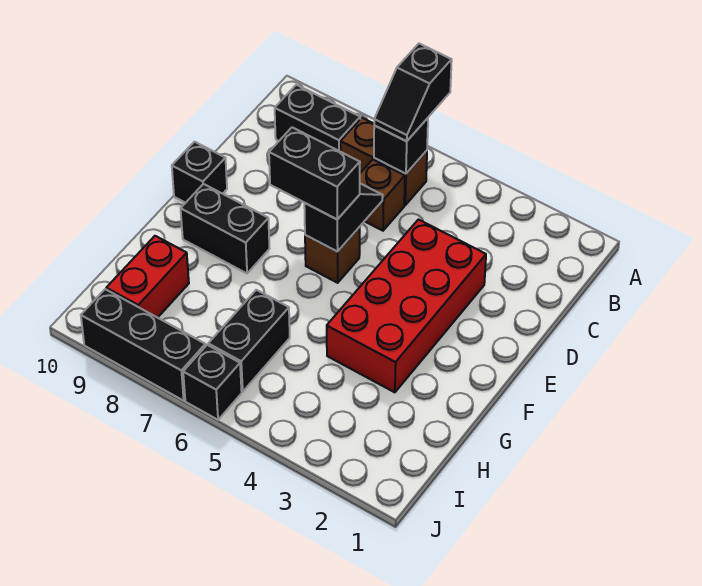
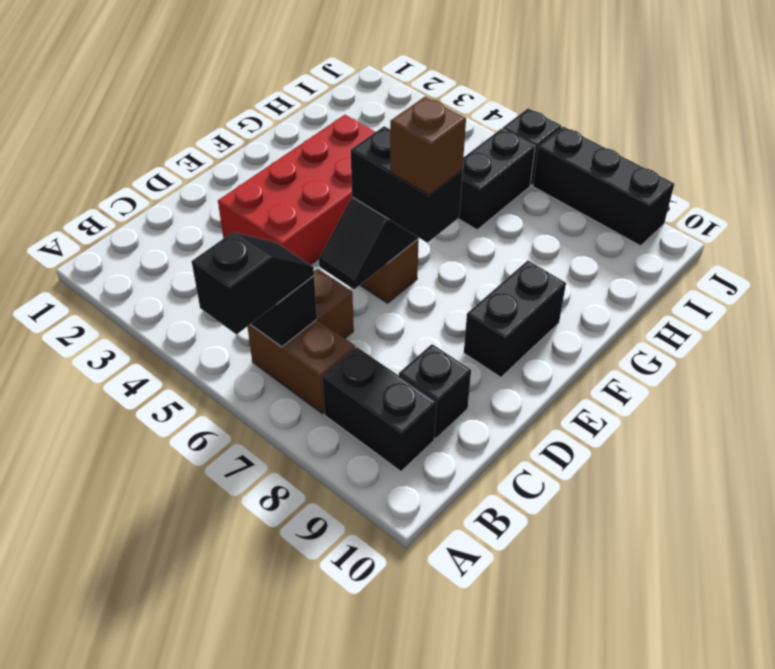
none -> brown brick E7 level 4
black brick E10 level 1 -> black brick C9 level 1
black brick F8:F9 level 1 -> black brick E9:F9 level 1
red brick H9:I9 level 1 -> none

